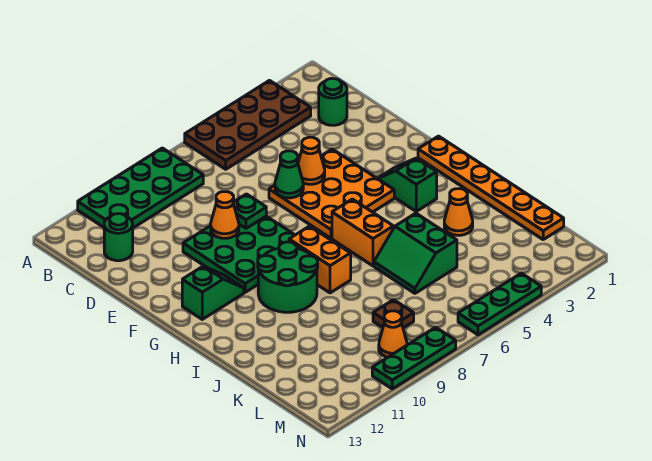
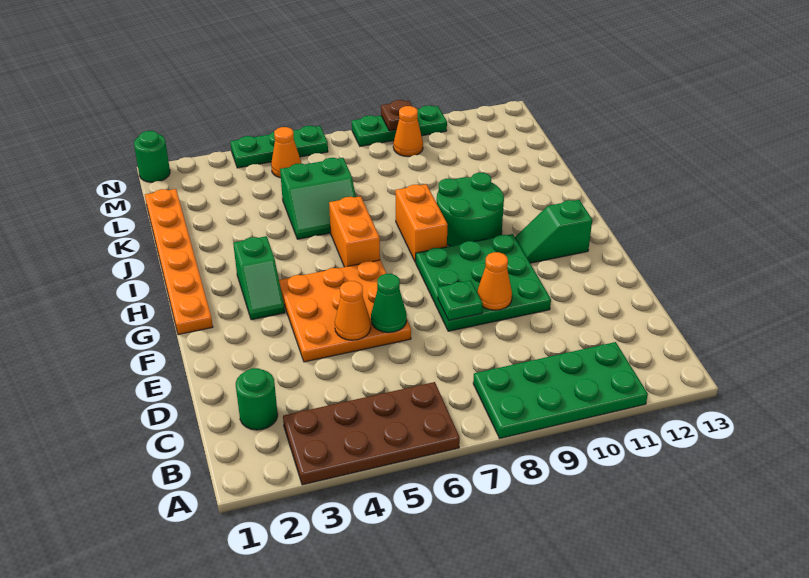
green round brick C12 level 1 -> green round brick N1 level 1
orange cone J3 level 1 -> orange cone M5 level 1
green slope J5:K6 level 1 top 5 -> green slope J5:K6 level 1 top K
brown plate L8 level 1 -> brown plate N9 level 2

